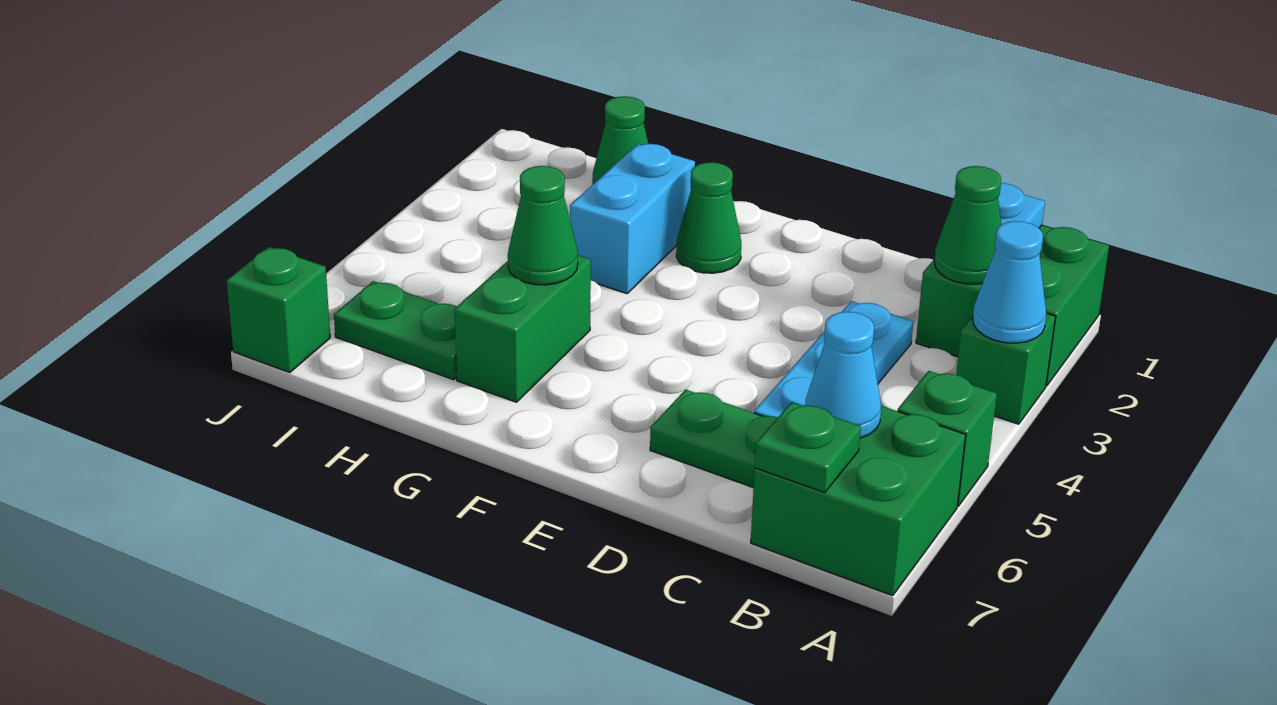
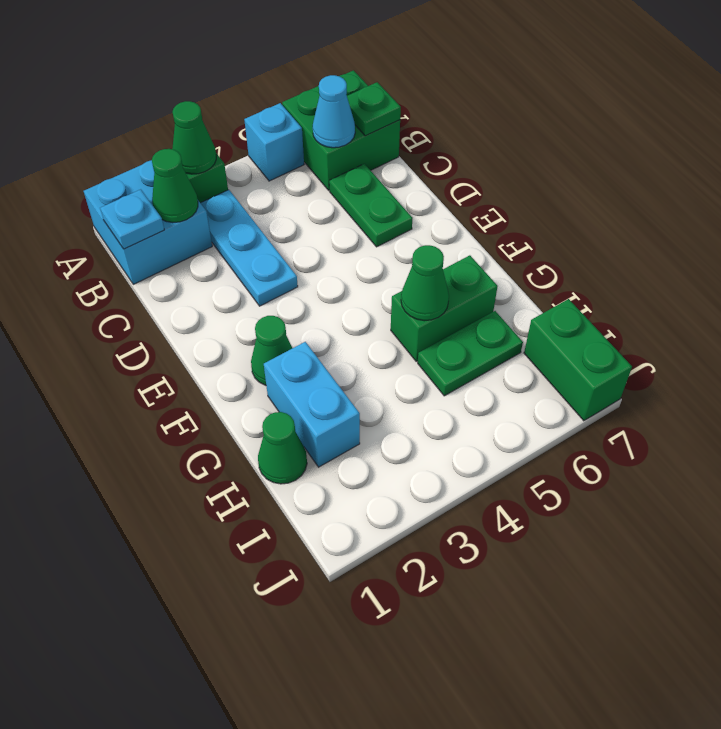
green brick A1:B2 level 1 -> cyan brick A1:B2 level 1
cyan cone A3 level 2 -> green cone A3 level 2
green brick A5 level 1 -> cyan brick A5 level 1
cyan plate C3:C5 level 1 -> cyan plate B3:D3 level 1
cyan brick G2:G3 level 1 -> cyan brick G2:H2 level 1
green plate H6:I6 level 1 -> green plate H5:H6 level 1
green brick J7 level 1 -> green brick I7:J7 level 1

